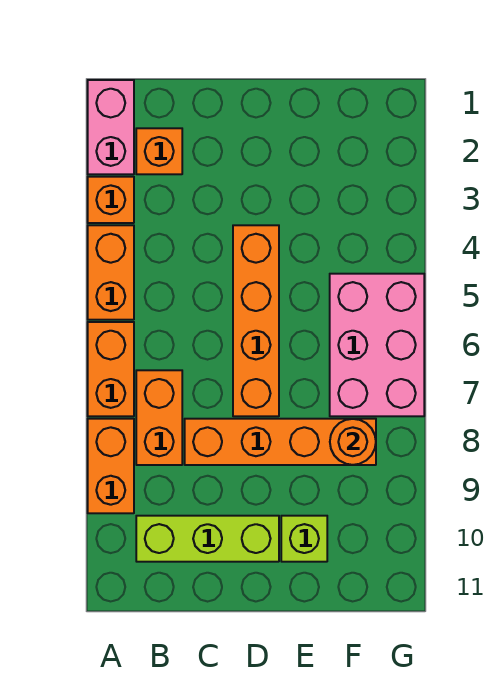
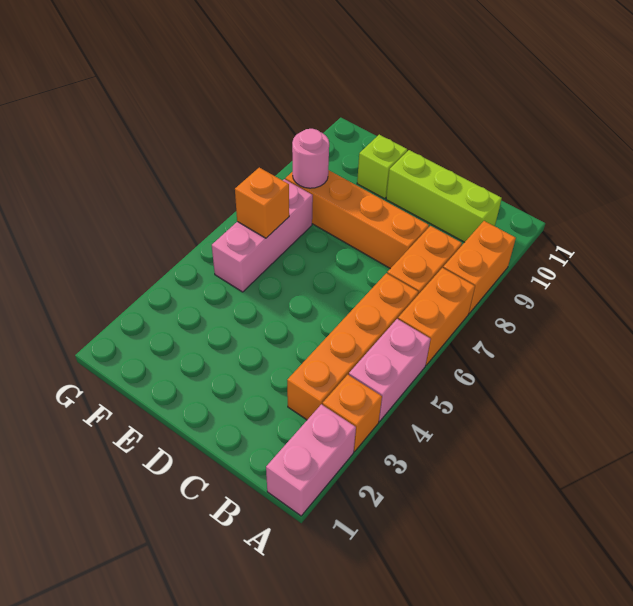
orange brick A4:A5 level 1 -> pink brick A4:A5 level 1
orange brick B2 level 1 -> orange brick F6 level 2
orange brick D4:D7 level 1 -> orange brick B3:B6 level 1
pink brick F5:G7 level 1 -> pink brick F5:F7 level 1
orange round brick F8 level 2 -> pink round brick F8 level 2

